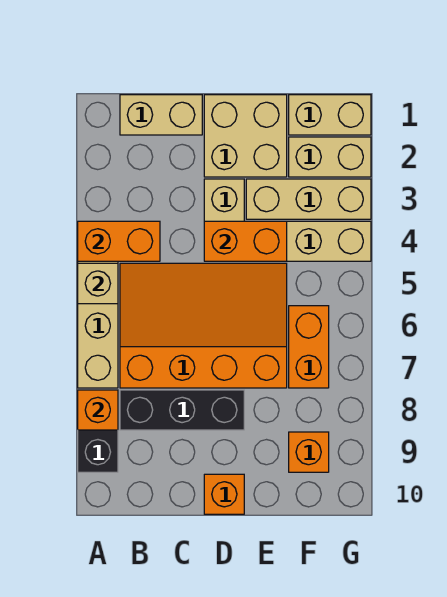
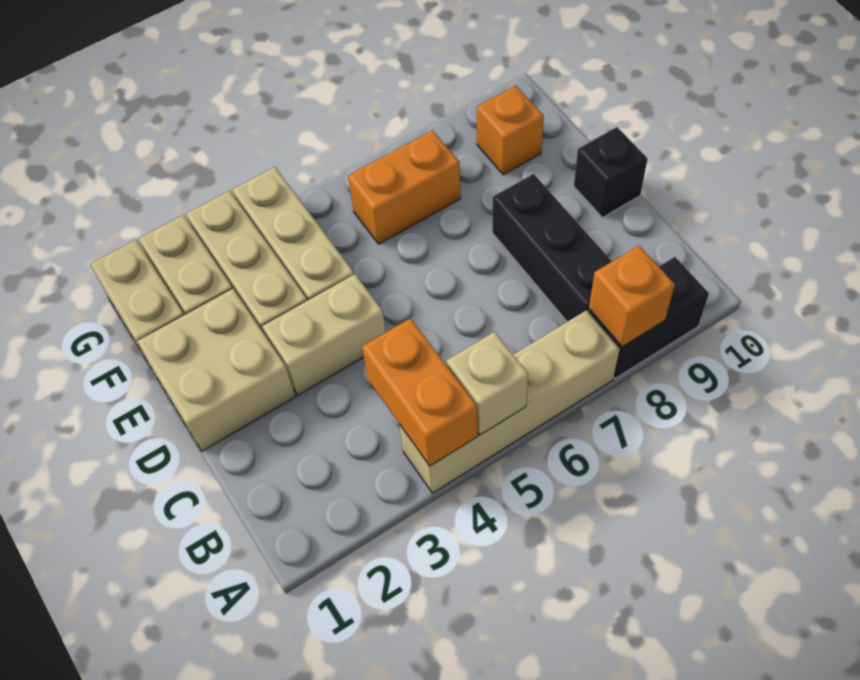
tan brick B1:C1 level 1 -> none
orange slope B5:E7 level 1 top 7 -> none
orange brick D4:E4 level 2 -> none
orange brick D10 level 1 -> black brick D10 level 1

